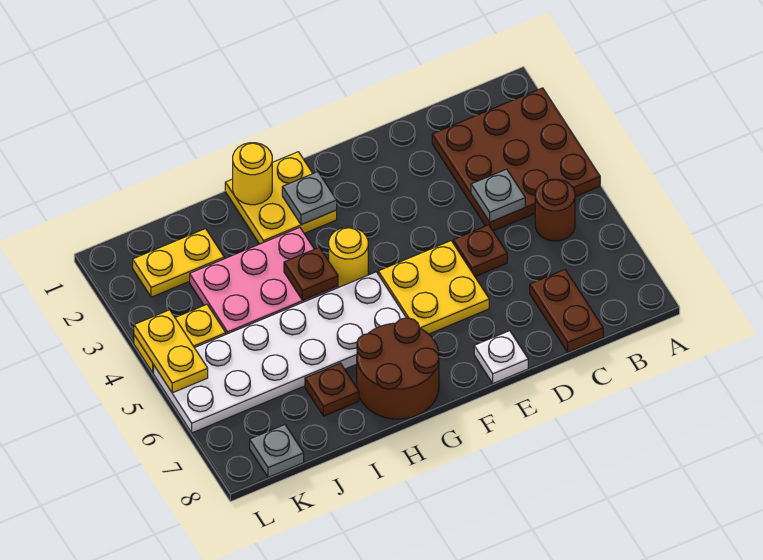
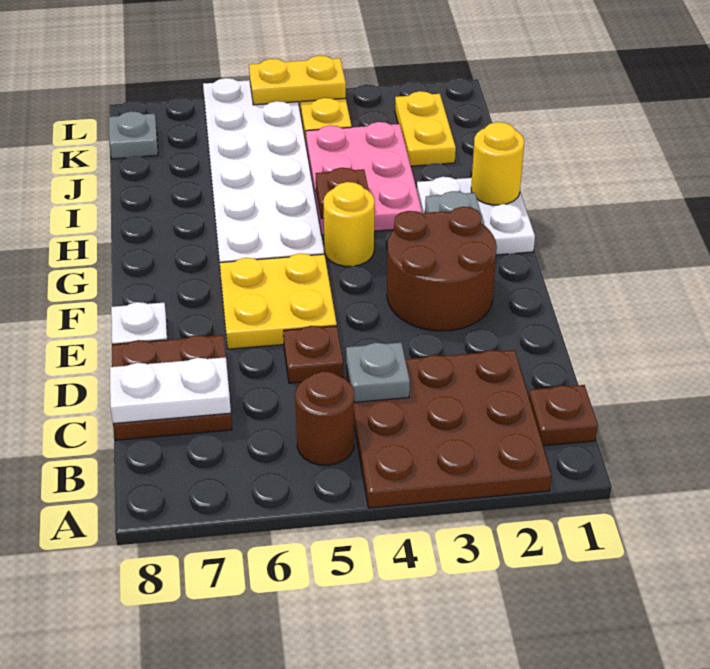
brown plate C7:C8 level 1 -> brown plate C7:D8 level 1
none -> white plate C7:C8 level 2
yellow plate G1:H2 level 1 -> white plate G1:H2 level 1
brown round brick G7:H8 level 1 -> brown round brick E2:F3 level 1
brown plate I7 level 1 -> brown plate B1 level 1

